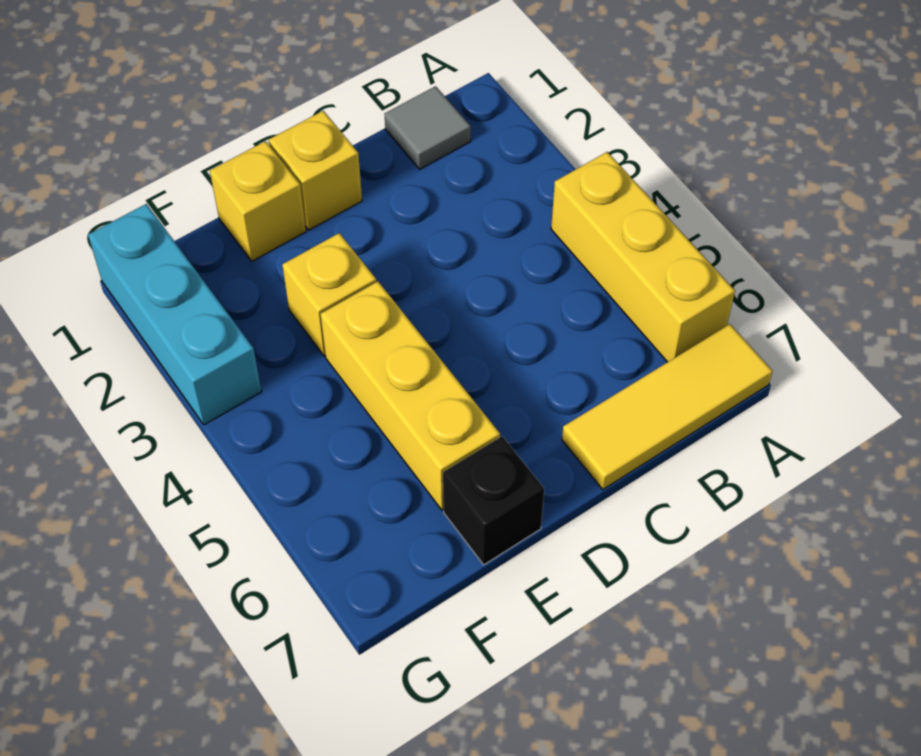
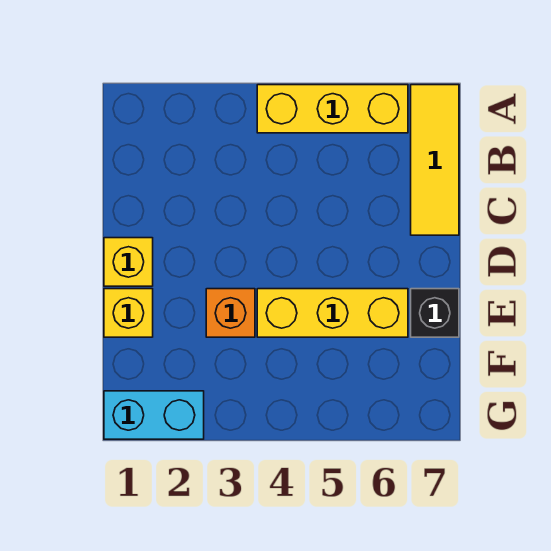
grey tile B1 level 1 -> none
yellow brick E3 level 1 -> orange brick E3 level 1
cyan brick G1:G3 level 1 -> cyan brick G1:G2 level 1

